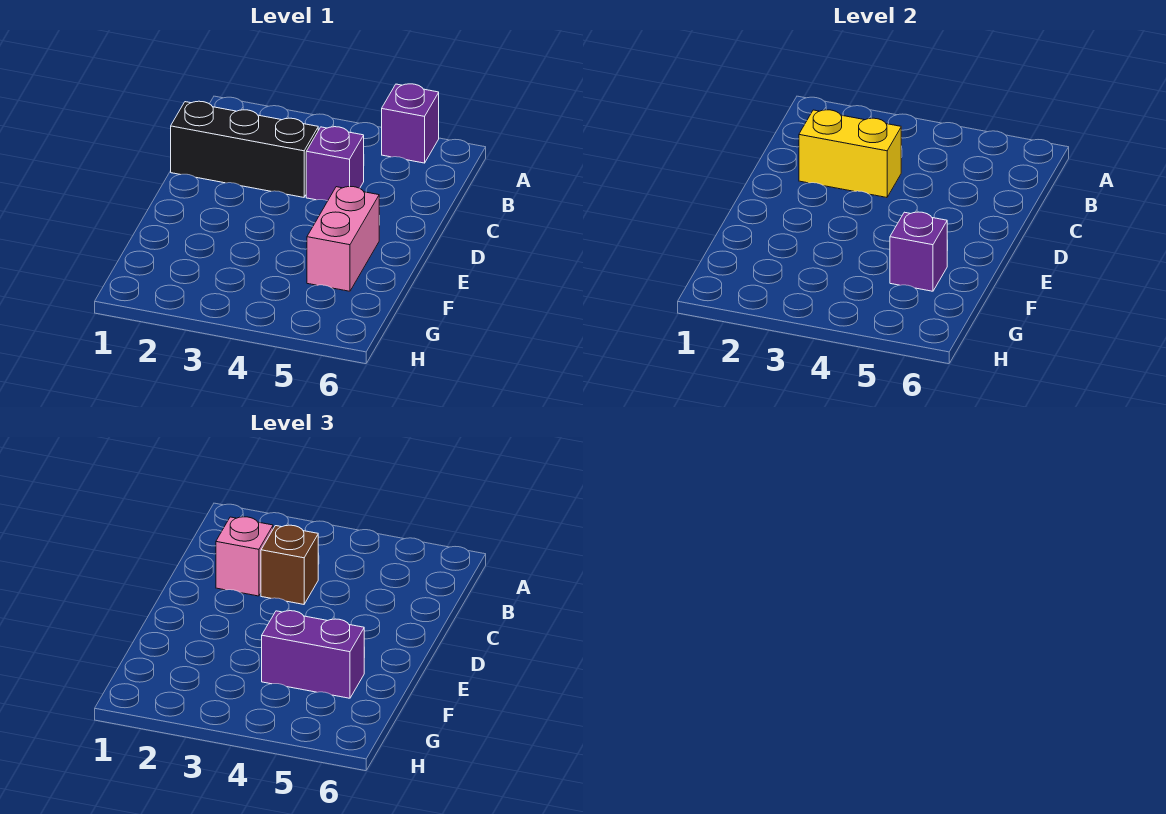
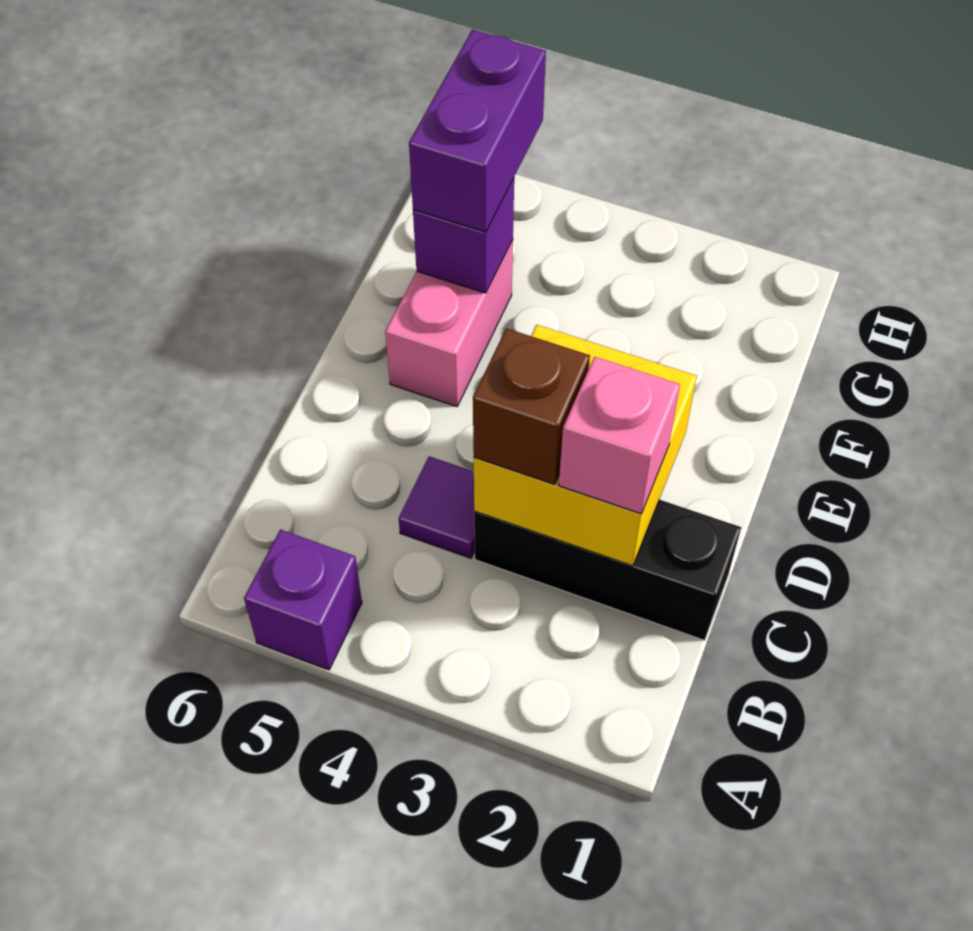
yellow brick C2:C3 level 2 -> yellow brick C2:D3 level 2
purple brick C4 level 1 -> purple tile C4 level 1
purple brick F4:F5 level 3 -> purple brick F5:G5 level 3

